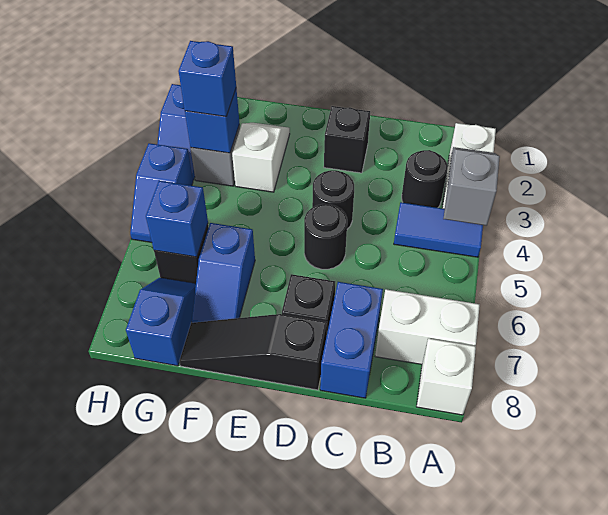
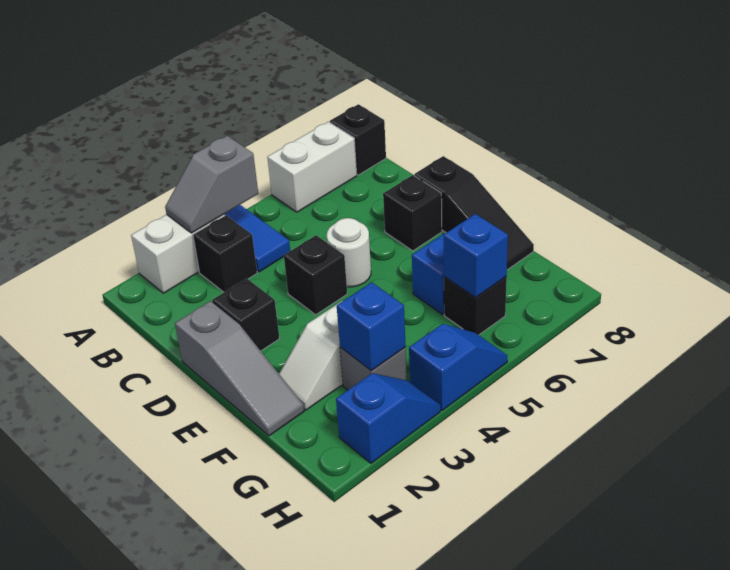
white brick A7:B7 level 1 -> white brick A6:A7 level 1
white brick A8 level 1 -> black brick A8 level 1
black round brick B3 level 1 -> black brick B3 level 1
blue brick C7:C8 level 1 -> none
none -> grey slope D1:F1 level 1 top D
black round brick D4 level 1 -> black brick D4 level 1
black round brick D5 level 1 -> white round brick D5 level 1
blue brick G3 level 3 -> none
blue slope G7:G8 level 1 top 8 -> none

